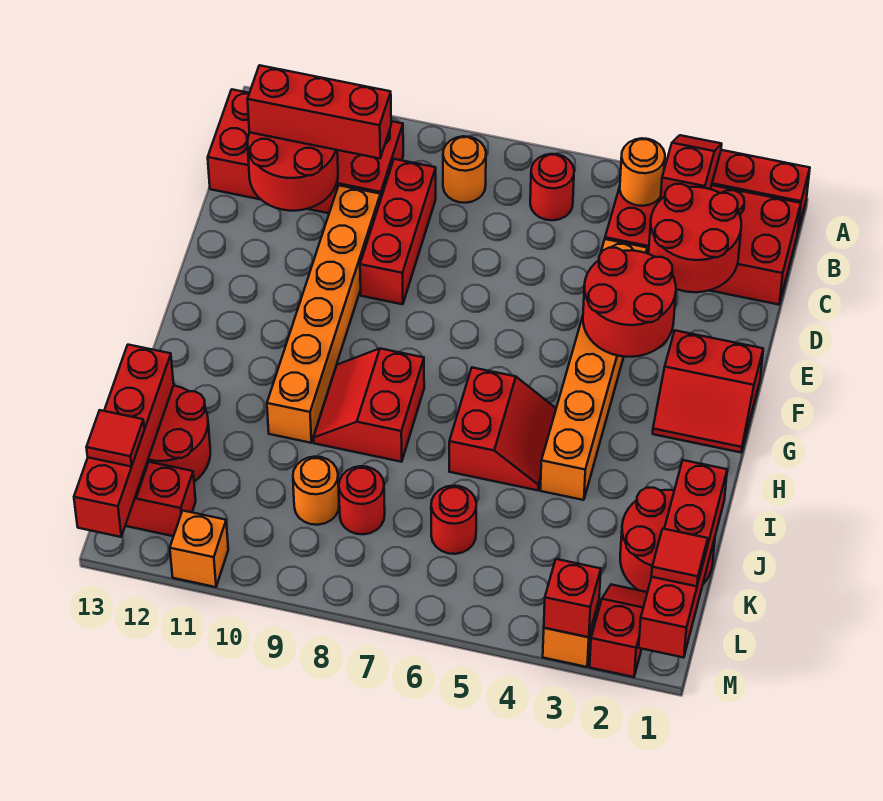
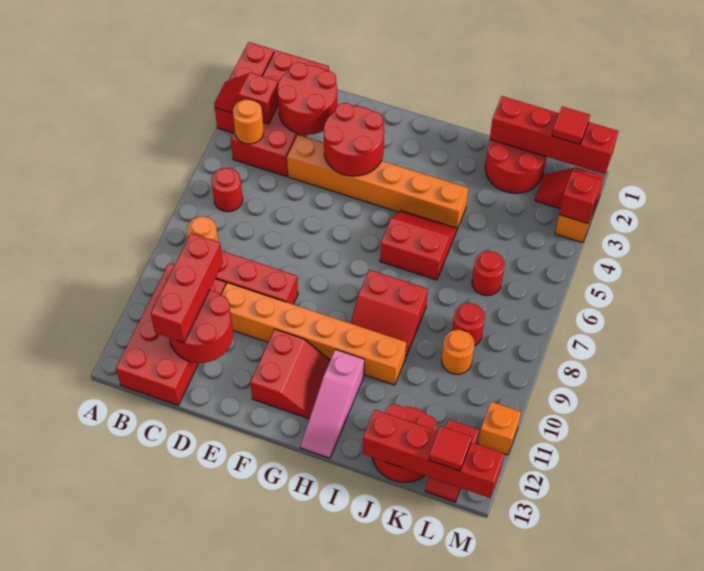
red slope F1:G2 level 1 top F -> red slope F11:G12 level 1 top F
none -> pink slope H11:H13 level 1 top 11

